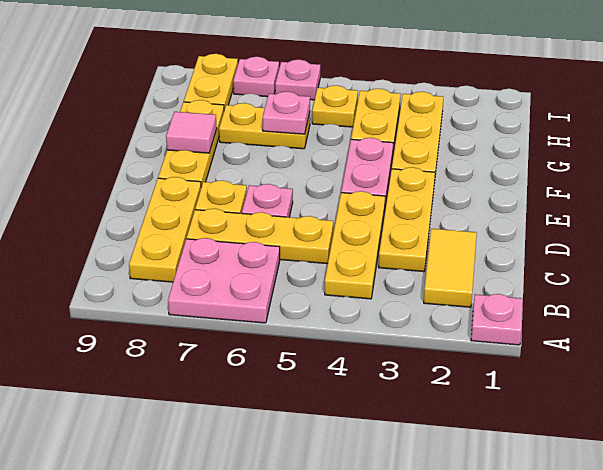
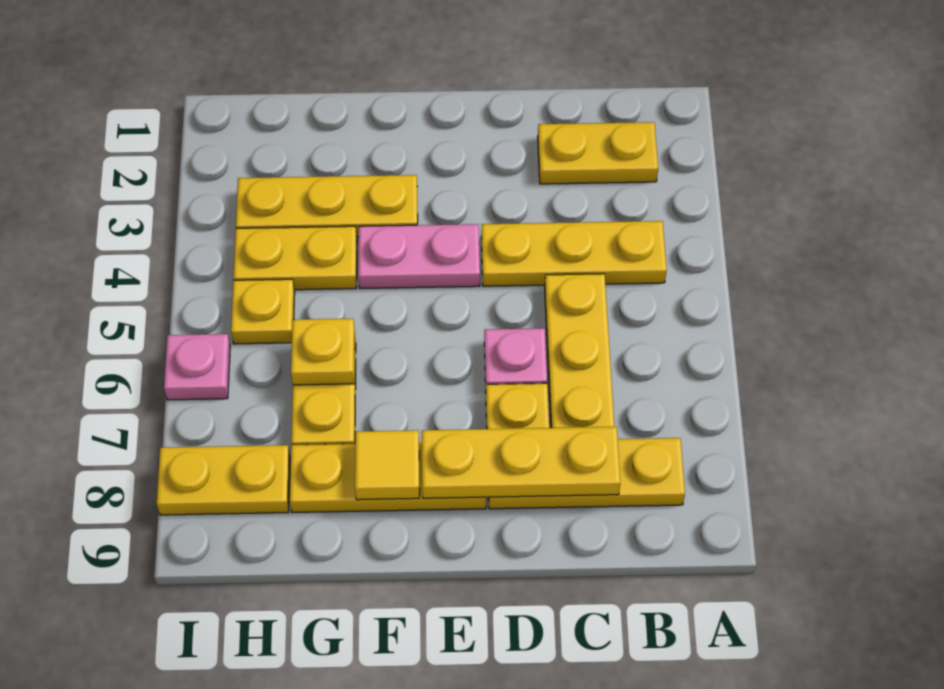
pink plate A1 level 1 -> none
pink plate A6:B7 level 1 -> none
yellow tile B2:C2 level 1 -> yellow plate B2:C2 level 1
yellow plate C3:E3 level 1 -> yellow plate C8:E8 level 2
pink tile F8 level 2 -> yellow tile F8 level 2
pink plate G6 level 2 -> yellow plate G6 level 2
pink plate I7 level 1 -> none

